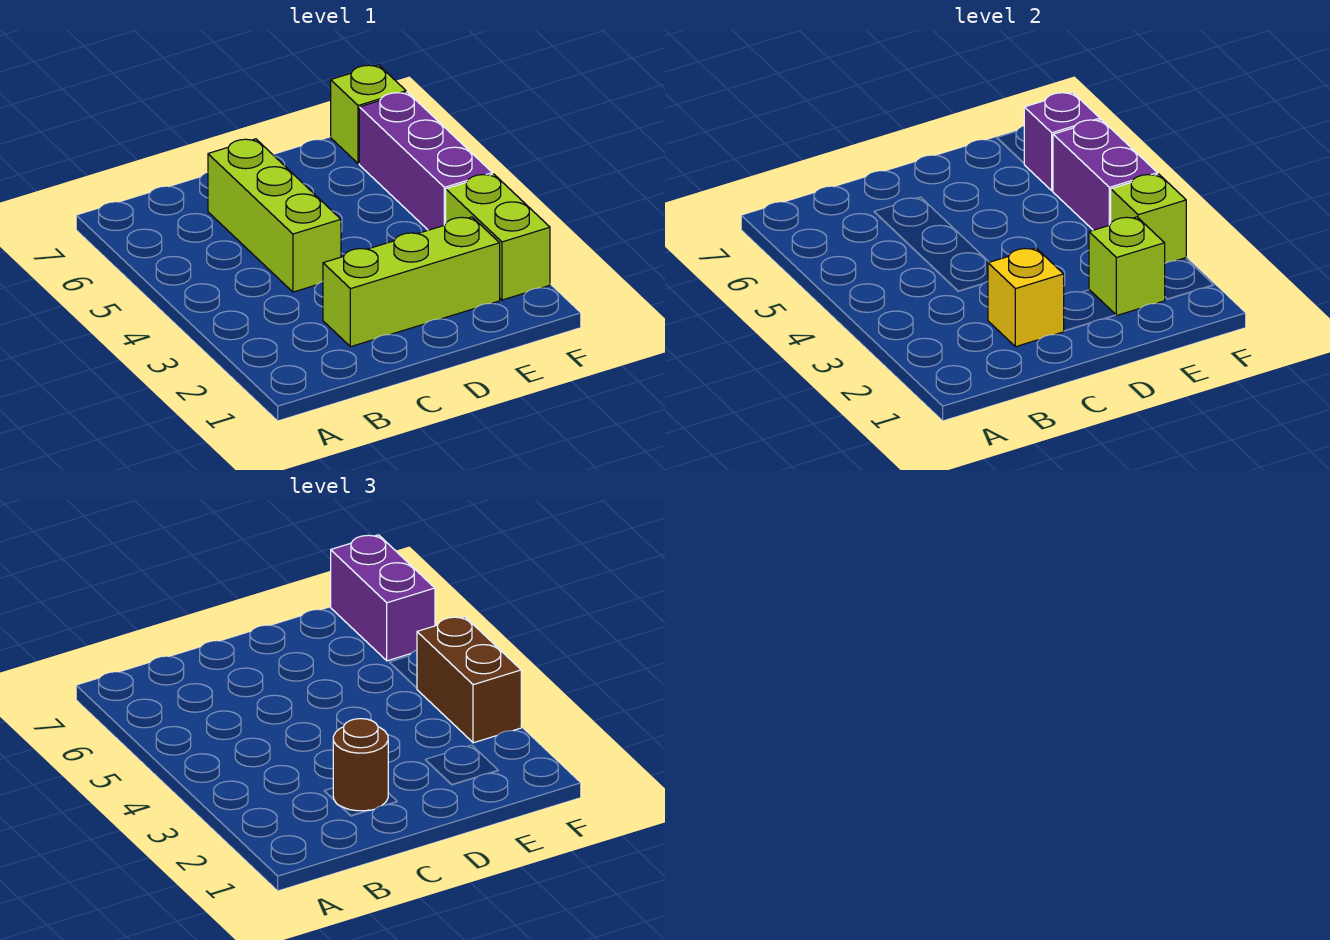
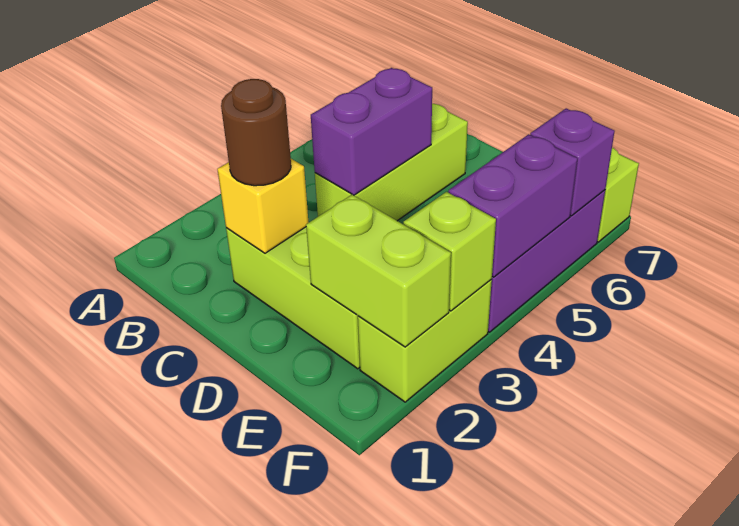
lime brick E2 level 2 -> lime brick E2:F2 level 2
brown brick F3:F4 level 3 -> none
purple brick F6:F7 level 3 -> purple brick C4:C5 level 2

